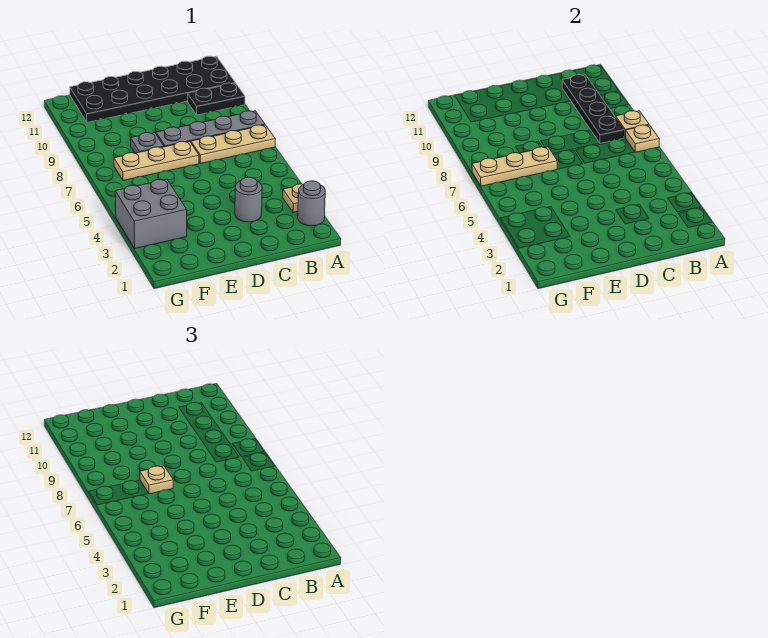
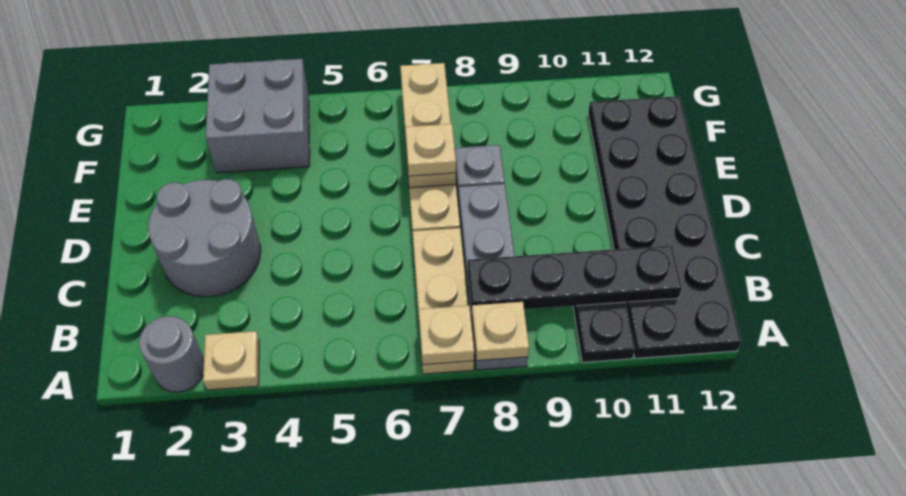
grey round brick C3 level 1 -> grey round brick C2:D3 level 1

